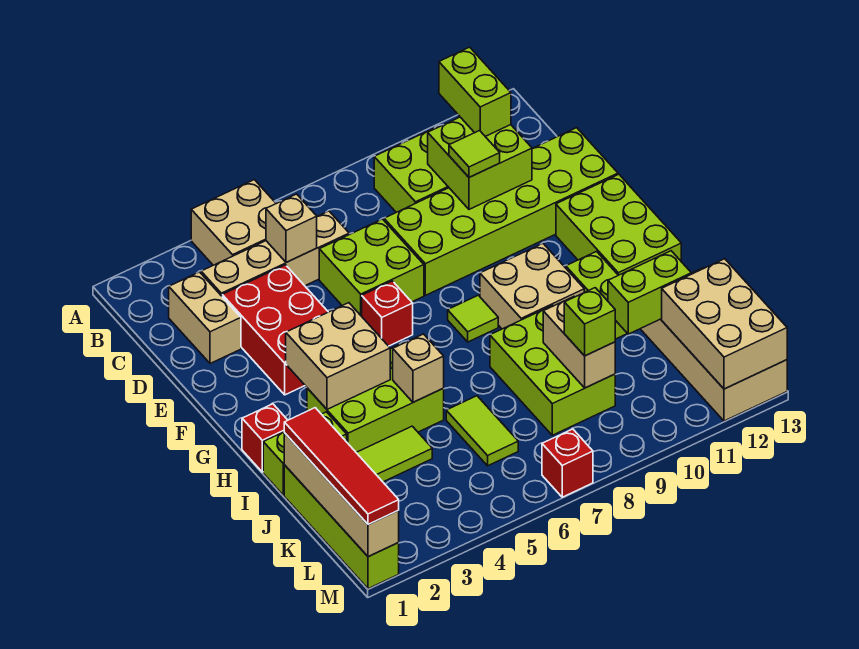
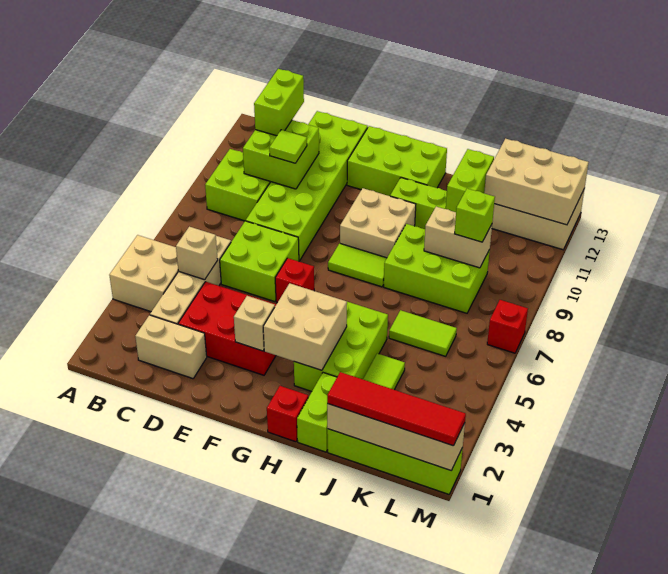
lime brick B11:C11 level 3 -> lime brick C11:C12 level 3
lime tile G8 level 1 -> lime tile G8:H8 level 1
tan brick I5 level 2 -> tan brick F3 level 2

